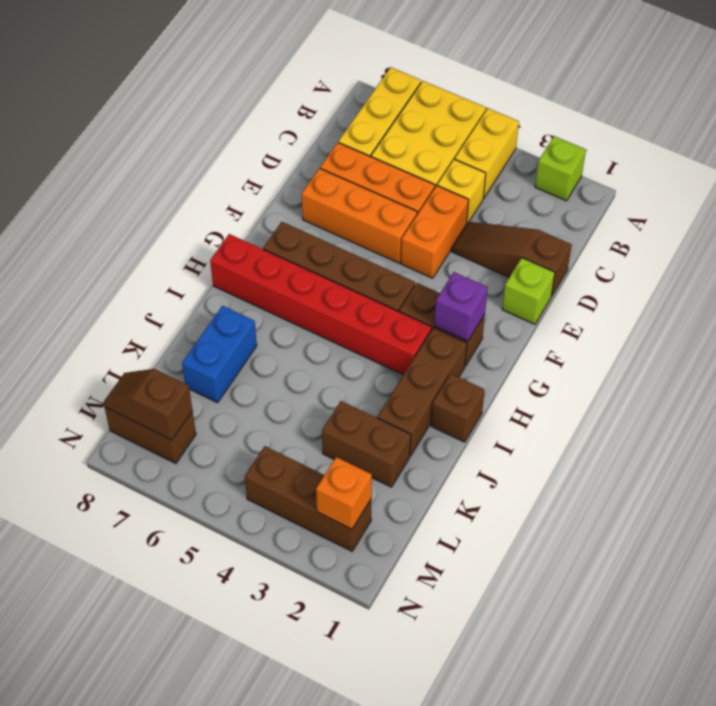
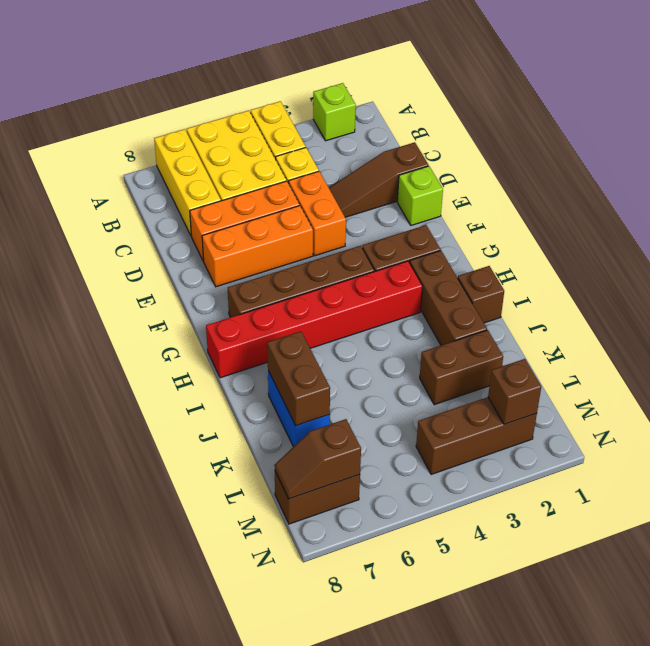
purple brick G2 level 2 -> none
none -> brown brick J7:K7 level 2
orange brick M2 level 2 -> brown brick M2 level 2

